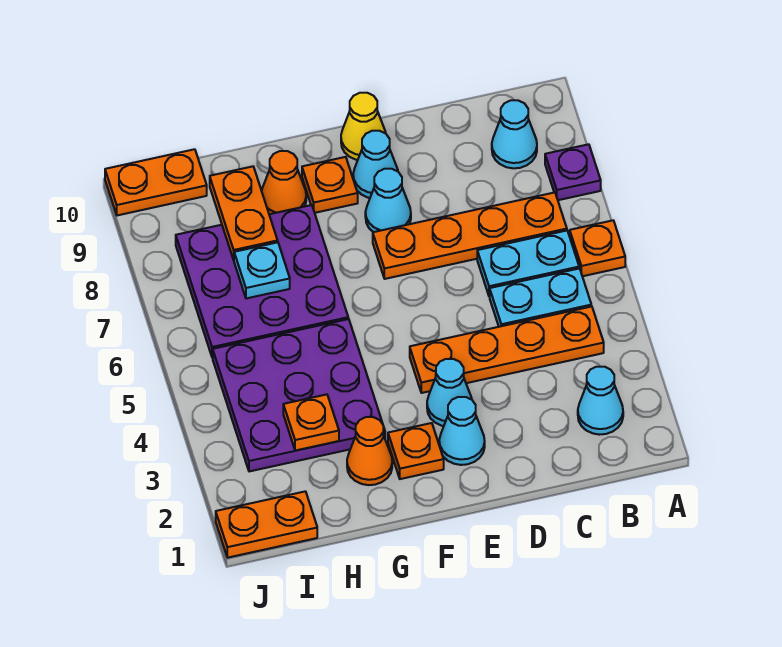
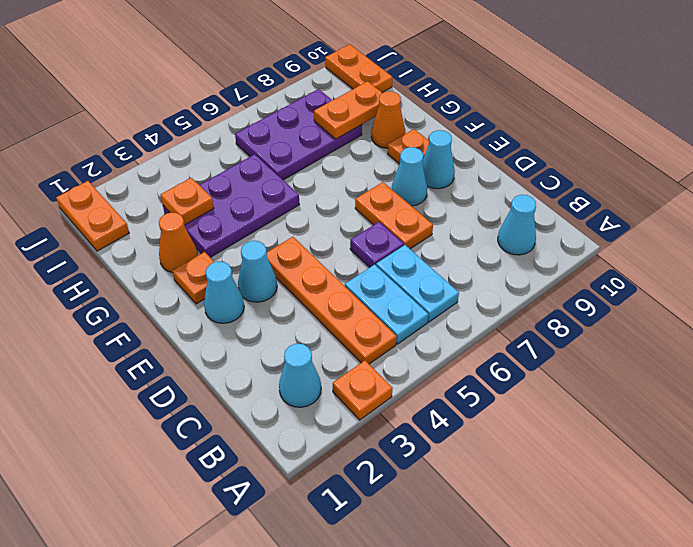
orange plate A6 level 1 -> orange plate A3 level 1
purple plate A8 level 1 -> purple plate D6 level 1
orange plate B7:E7 level 1 -> orange plate D7:E7 level 1
yellow cone E10 level 1 -> none
purple plate G3:I5 level 1 -> purple plate G3:H5 level 1
purple plate G6:I8 level 1 -> purple plate H6:I8 level 1
cyan plate H7 level 2 -> none

